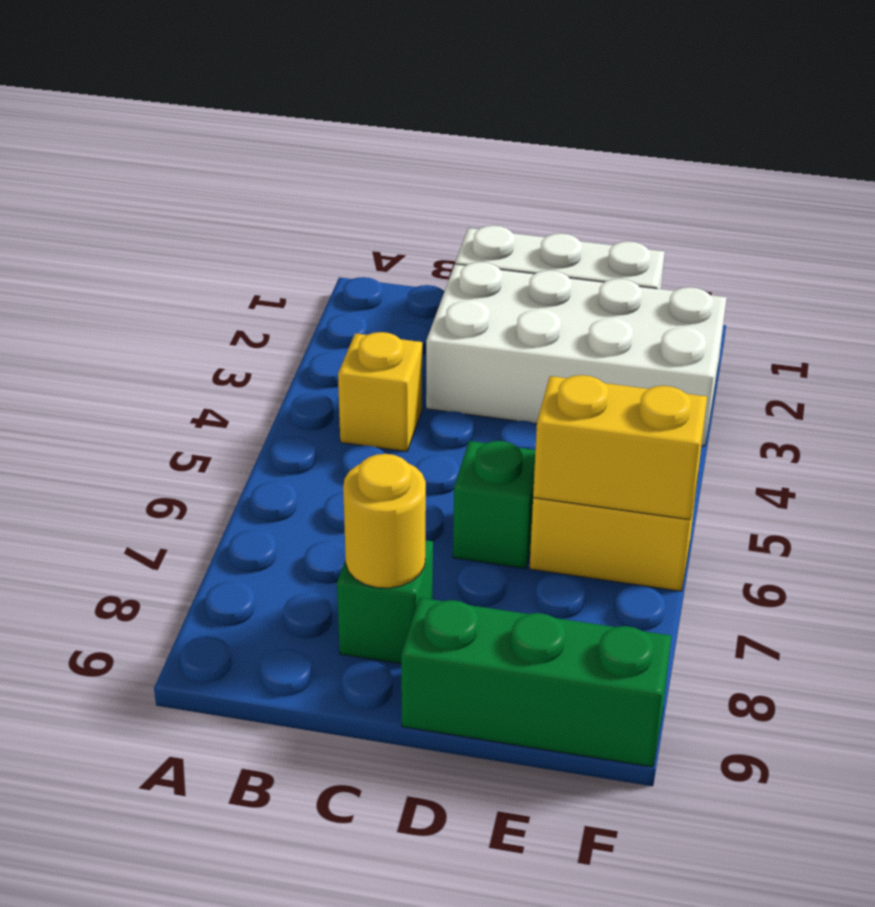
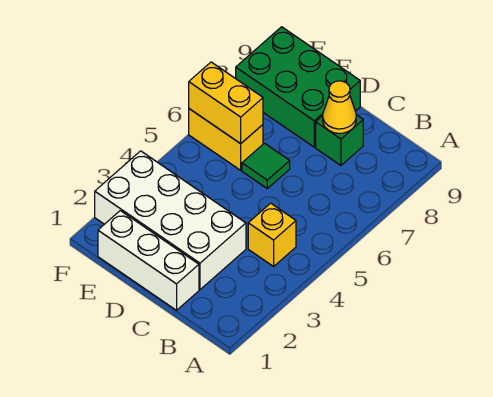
yellow round brick C8 level 2 -> yellow cone C8 level 2
green brick D6 level 1 -> green tile D6 level 1
green brick D9:F9 level 1 -> green brick D8:F9 level 1

